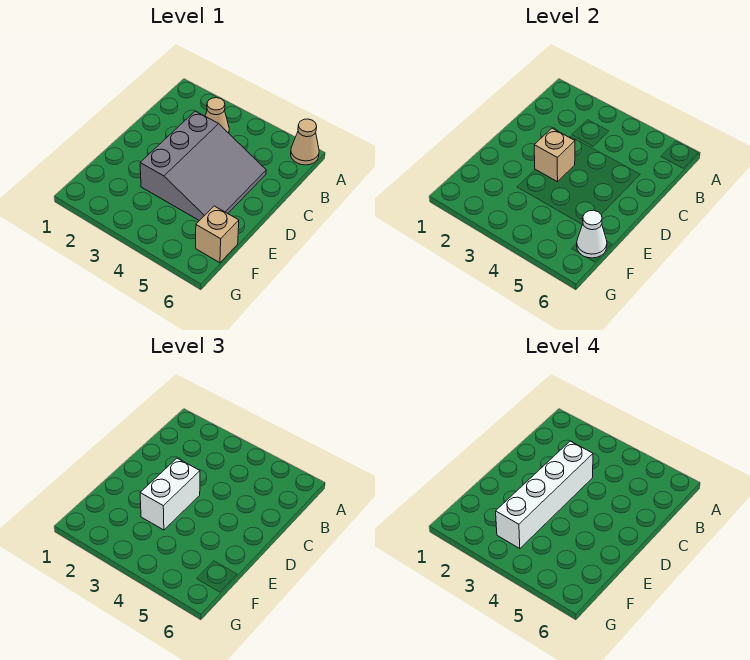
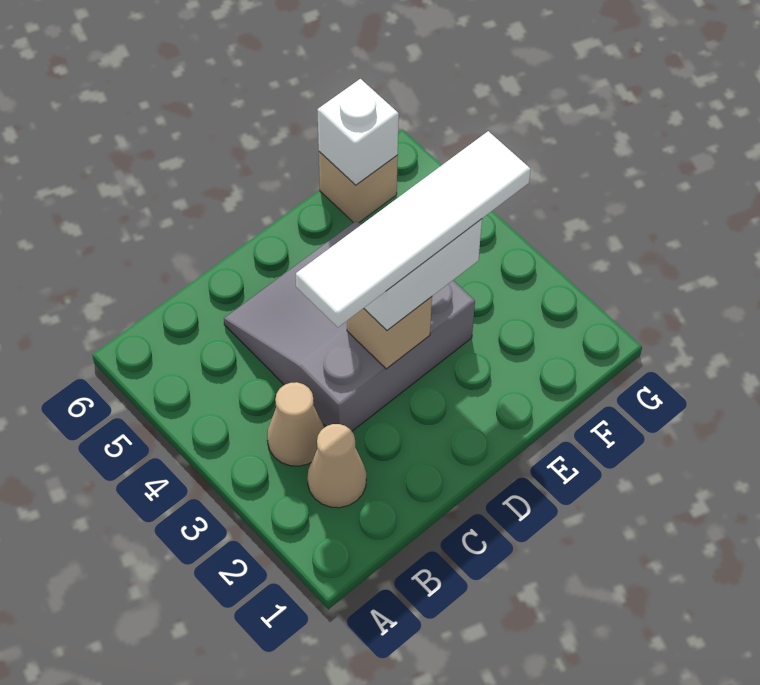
tan cone A6 level 1 -> tan cone B2 level 1
white brick C3:F3 level 4 -> white tile C3:F3 level 4
white cone F6 level 2 -> white brick F6 level 2

